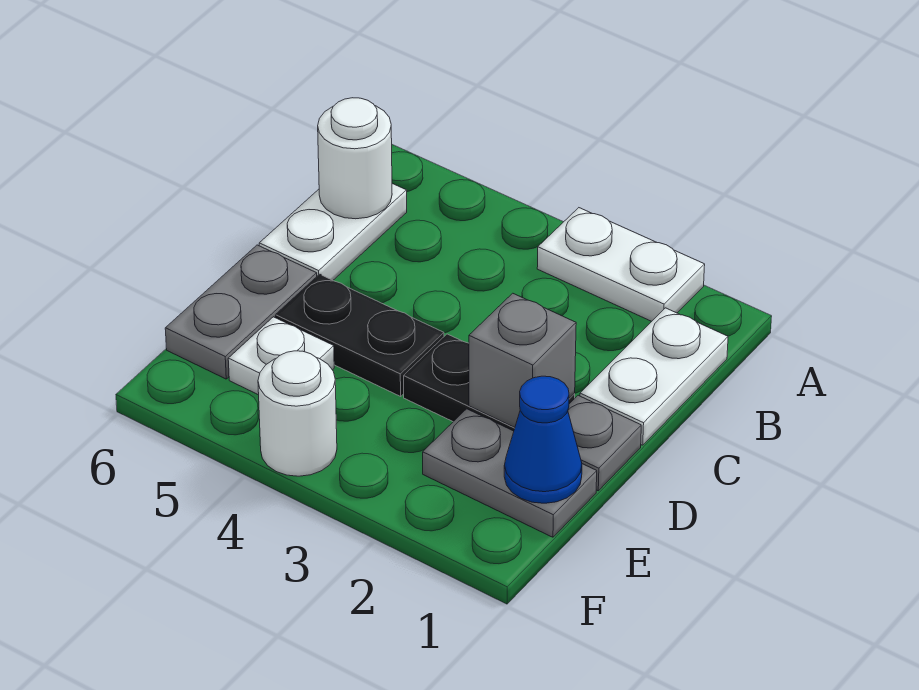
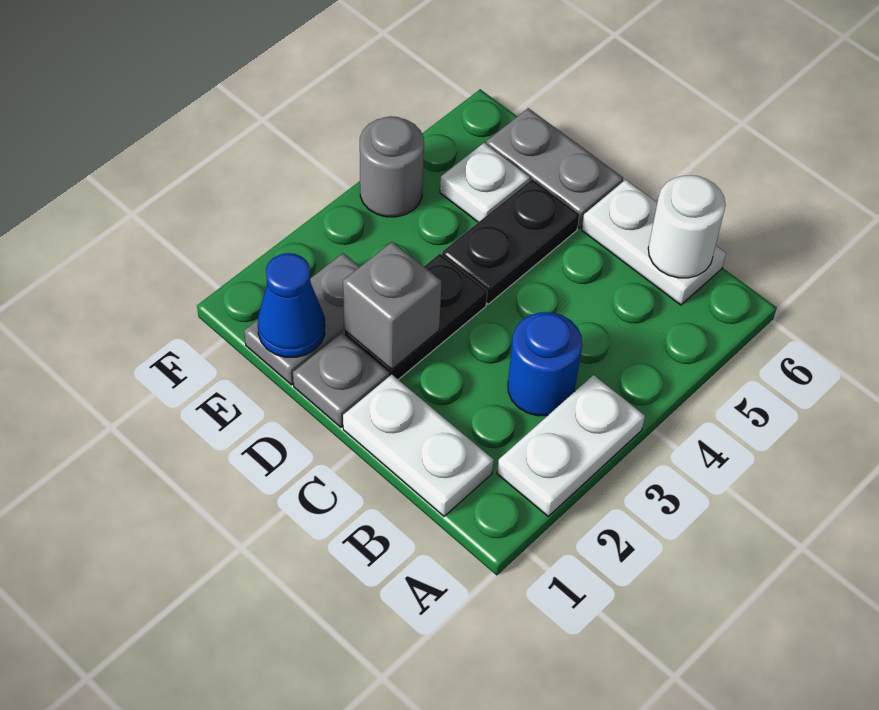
none -> blue round brick B3 level 1
white round brick F4 level 1 -> grey round brick F4 level 1

